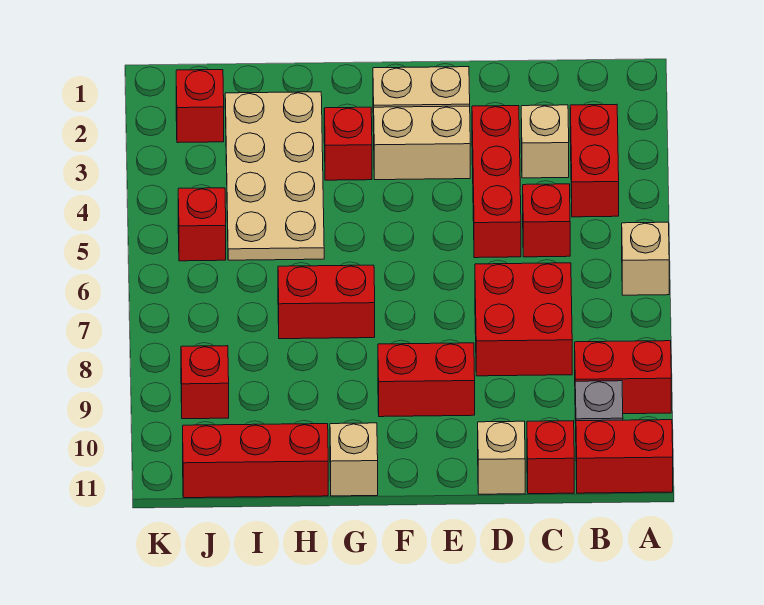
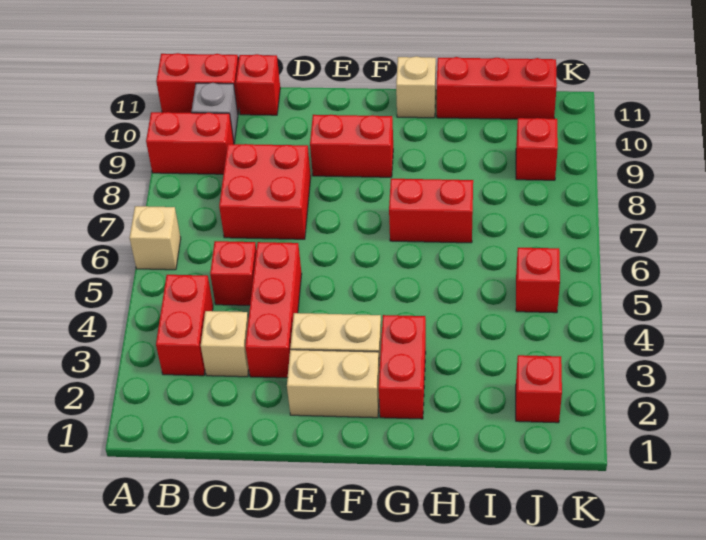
tan brick D11 level 1 -> none
red brick G3 level 1 -> red brick G2:G3 level 1
tan plate H2:I5 level 1 -> none

